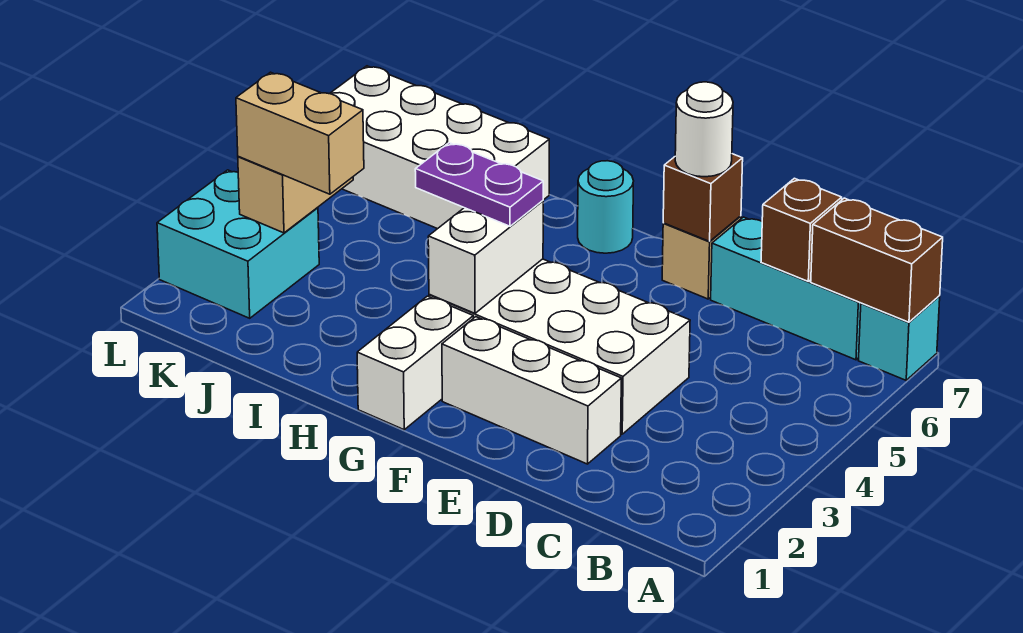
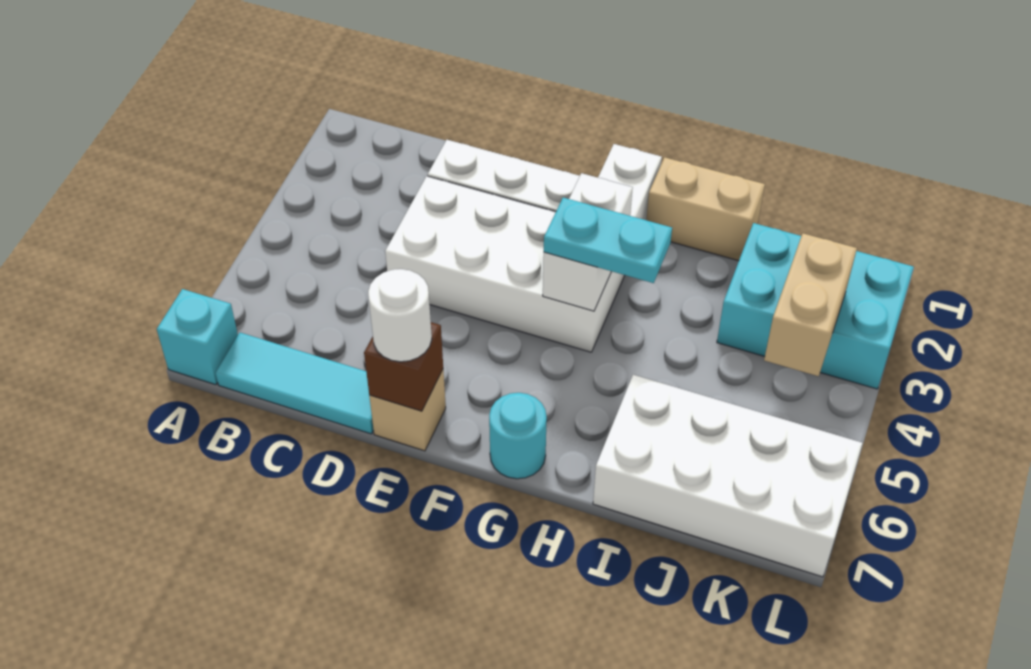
brown brick A7:B7 level 2 -> none
cyan brick B7:D7 level 1 -> cyan tile B7:D7 level 1
brown brick C7 level 2 -> none
purple plate G4:H4 level 3 -> cyan plate G4:H4 level 3
tan brick J3:K3 level 3 -> tan brick H1:I1 level 1
cyan brick K2:L3 level 1 -> cyan brick J2:L3 level 1

